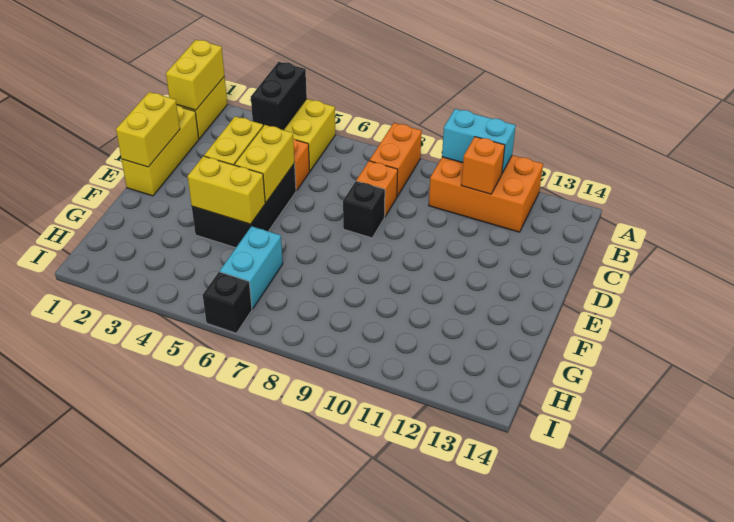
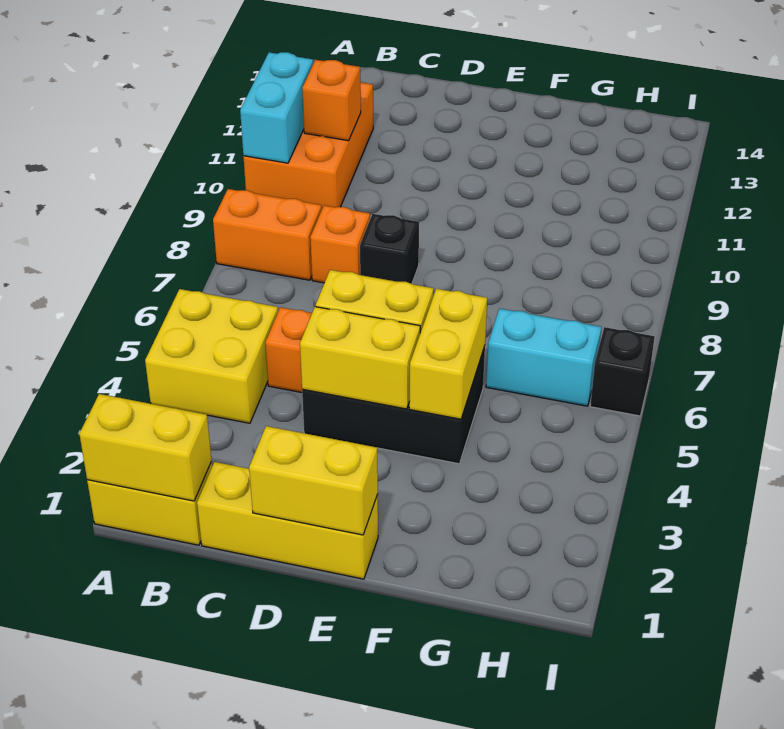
black brick A4:B4 level 2 -> none

